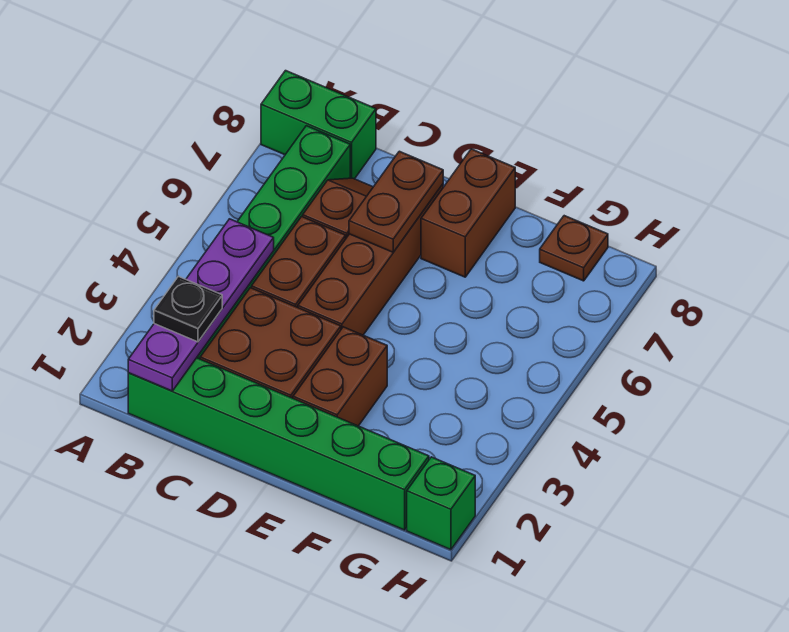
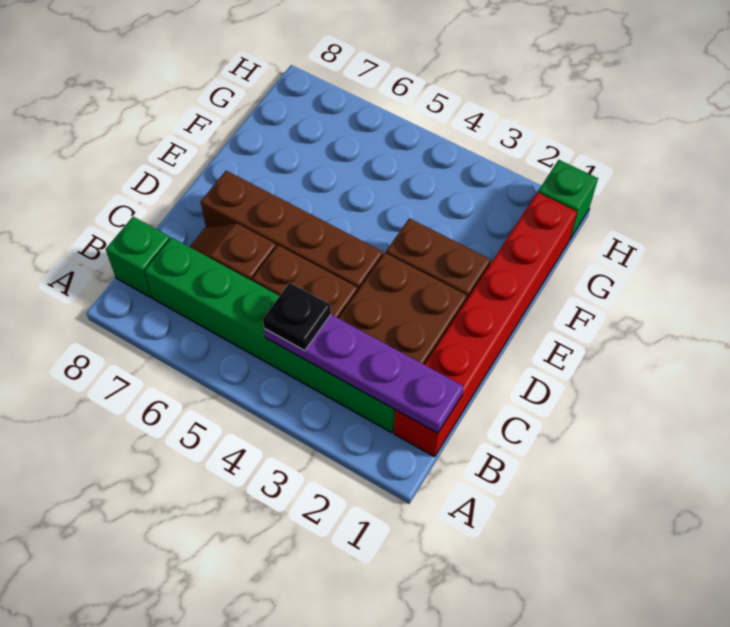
green brick A8:B8 level 1 -> green brick B8 level 1
green brick B1:G1 level 1 -> red brick B1:G1 level 1
black plate B2 level 3 -> black plate B4 level 3
brown plate D6:D7 level 2 -> none
brown brick E7:E8 level 1 -> none
brown plate G8 level 1 -> none

